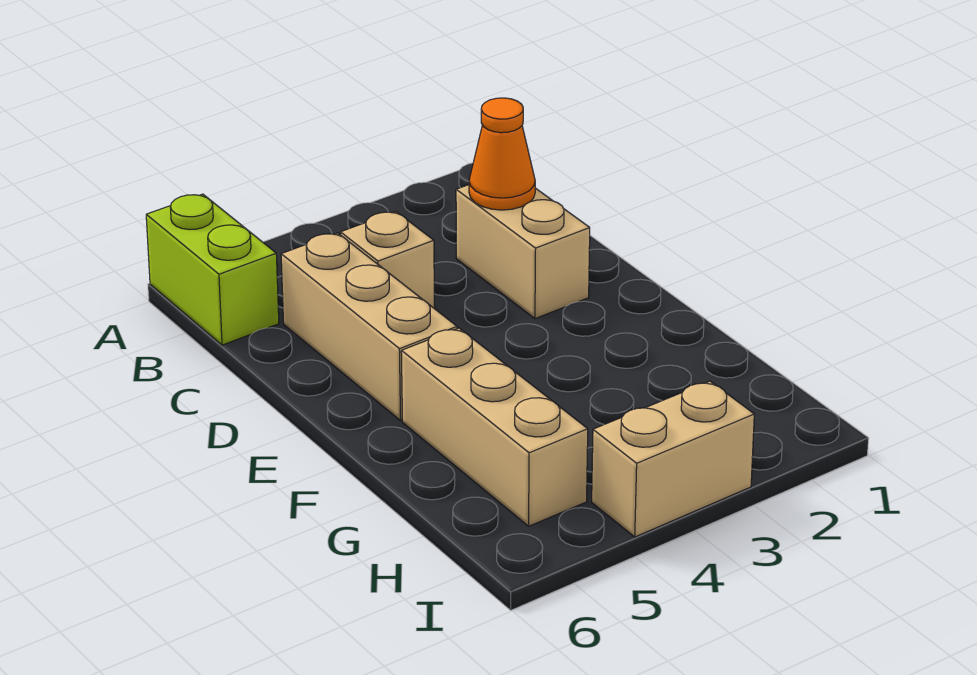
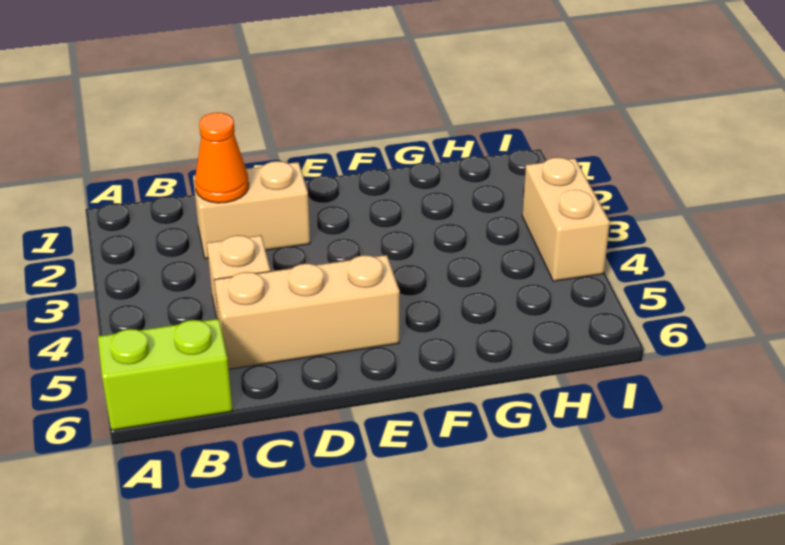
tan brick F5:H5 level 1 -> none

